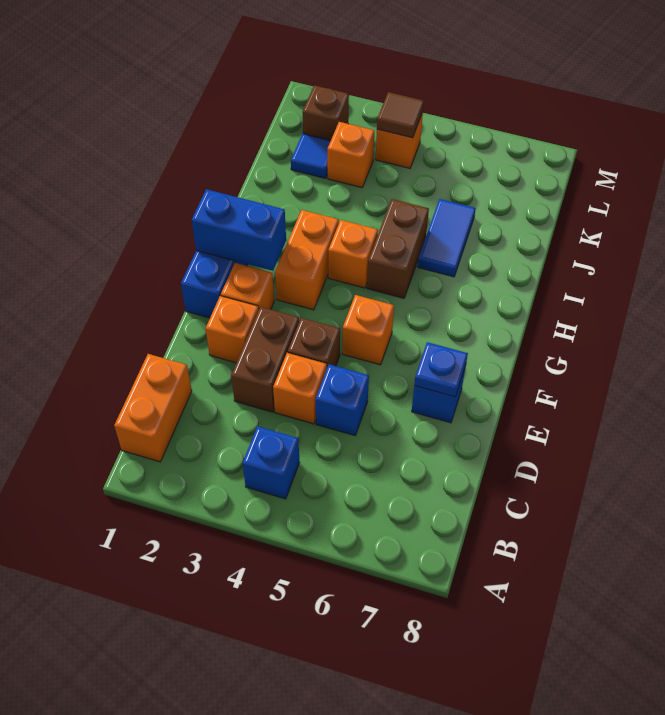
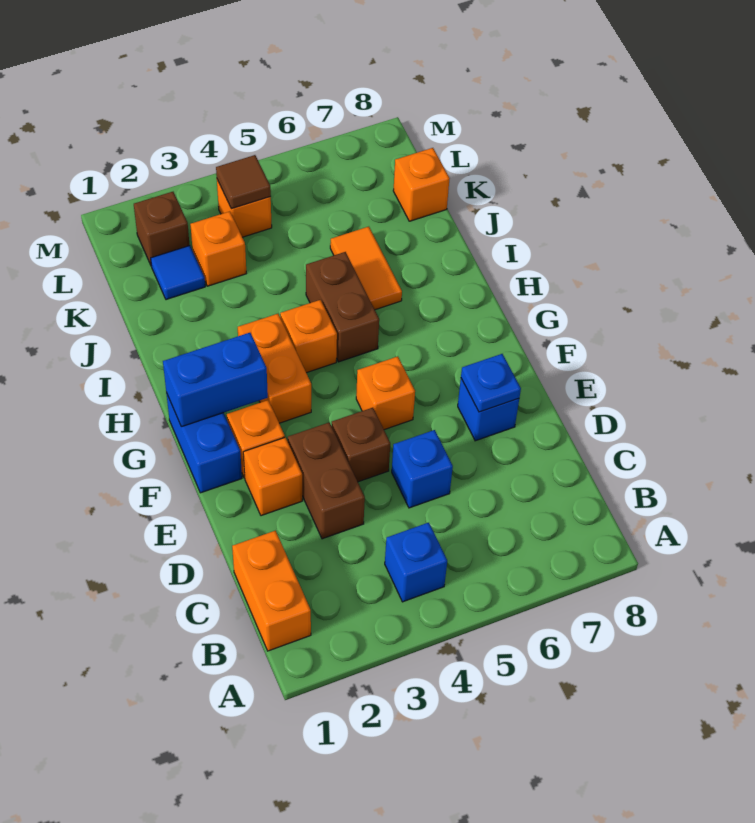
orange brick D4 level 1 -> orange brick K8 level 1
blue tile I6:J6 level 1 -> orange tile I6:J6 level 1

